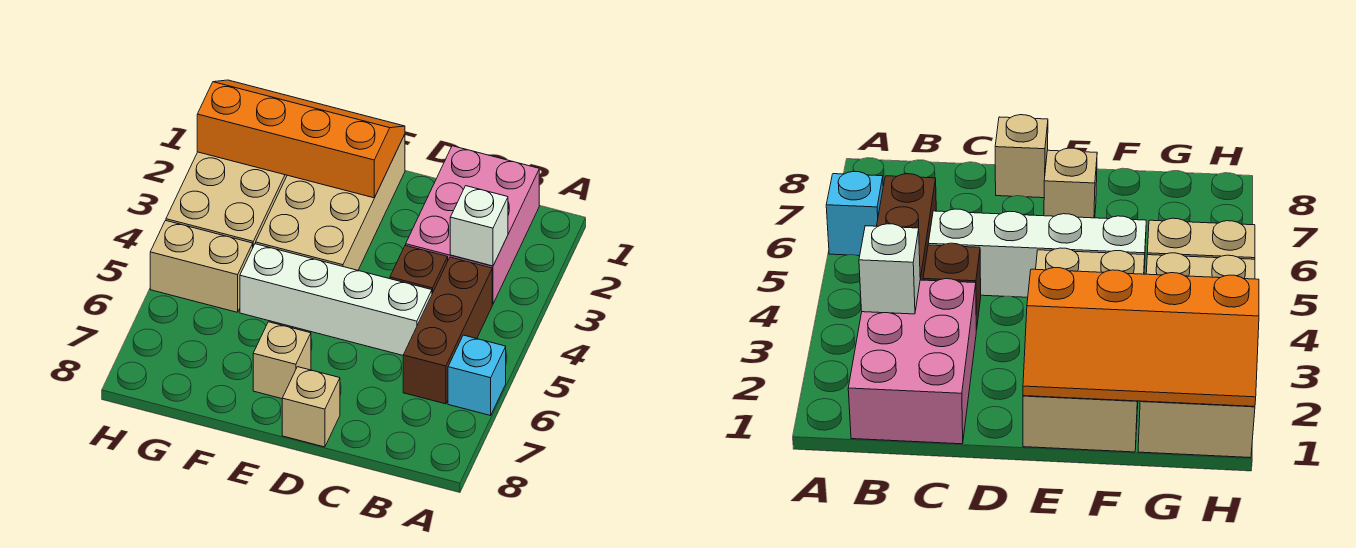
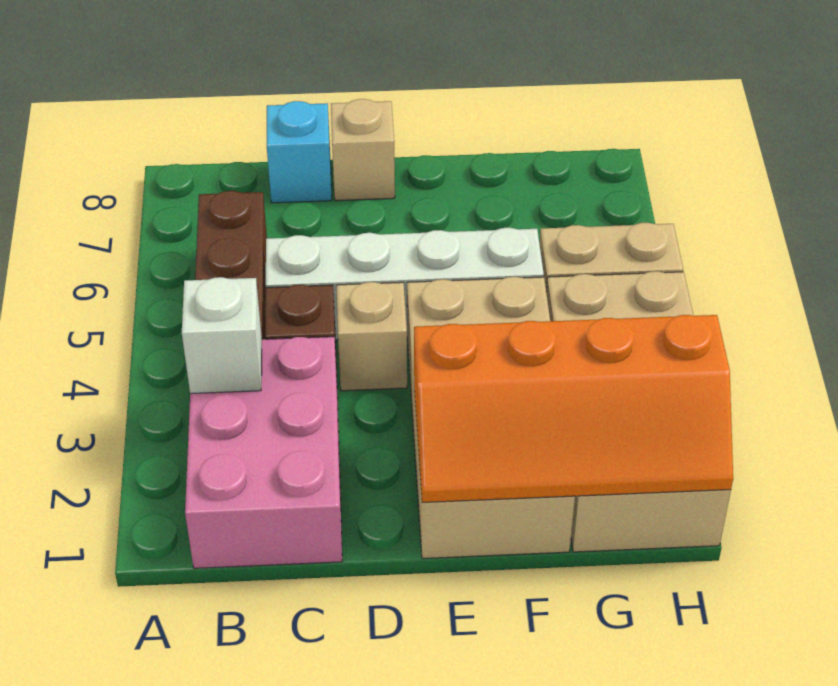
cyan brick A6 level 1 -> cyan brick C8 level 1
tan brick E7 level 1 -> tan brick D4 level 1

